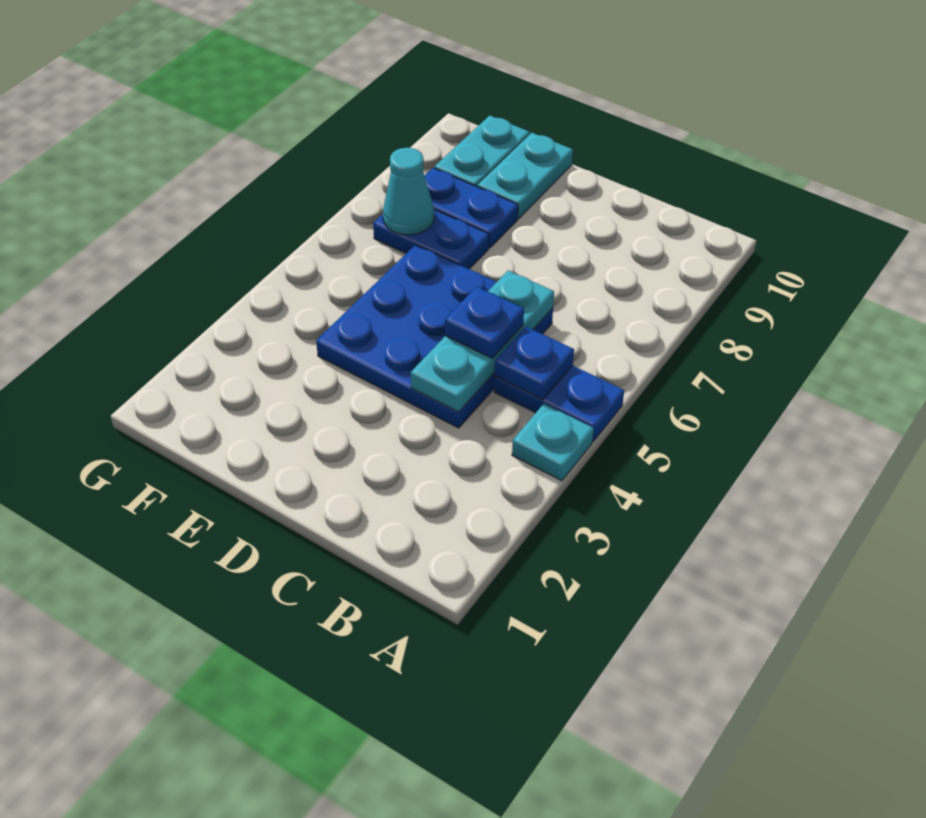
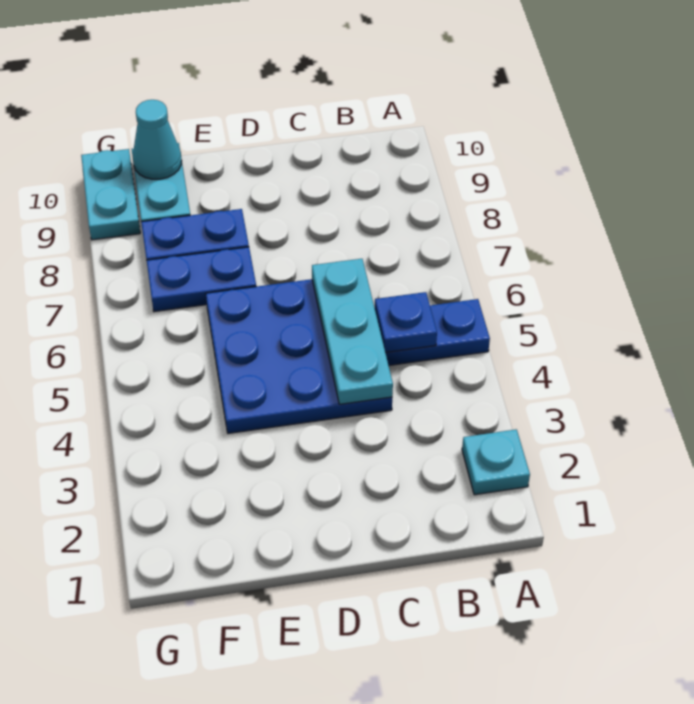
cyan plate A4 level 1 -> cyan plate A2 level 1
blue plate C5 level 3 -> none
cyan plate E9:E10 level 1 -> cyan plate G9:G10 level 1
cyan cone F7 level 2 -> cyan cone F10 level 2

